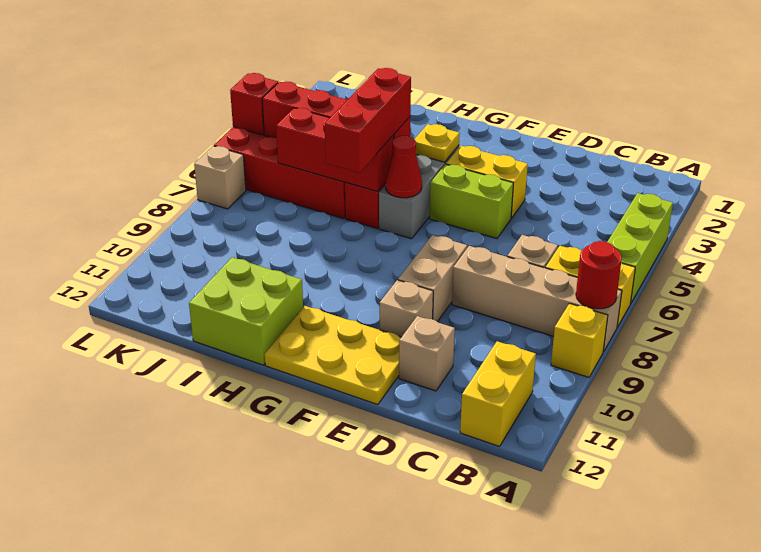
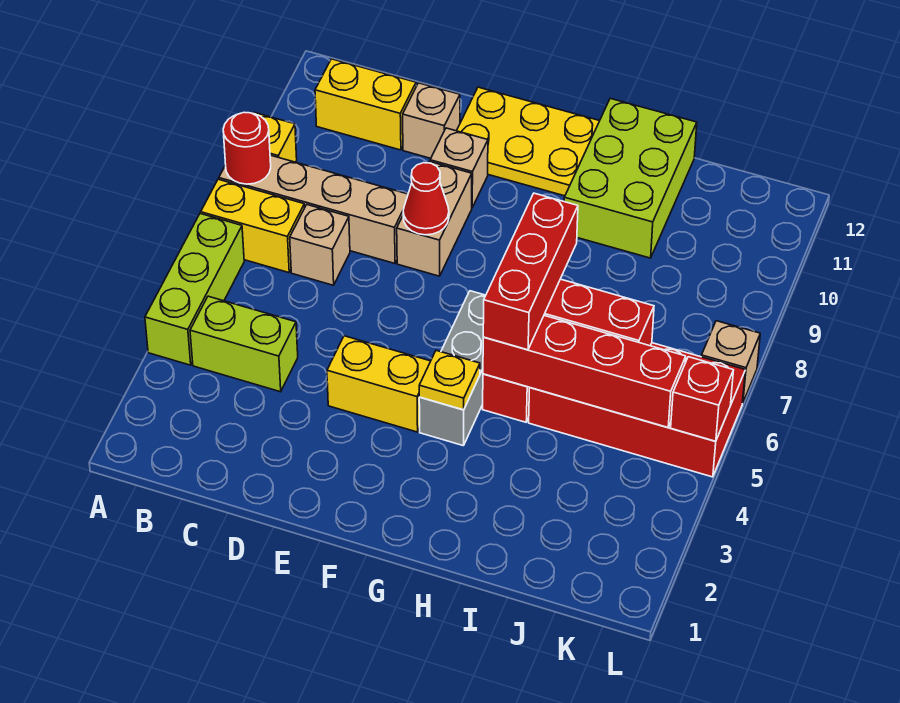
yellow brick B11:B12 level 1 -> yellow brick B11:C11 level 1
lime brick E5:F5 level 1 -> lime brick B4:C4 level 1
red cone G6 level 2 -> red cone E8 level 2
lime brick H11:I12 level 1 -> lime brick H10:I12 level 1

